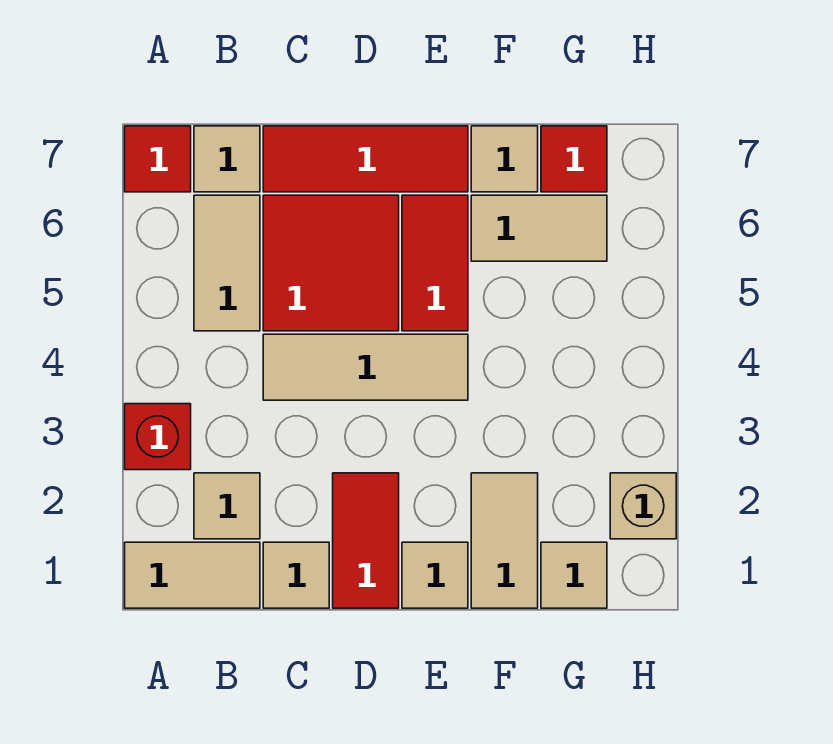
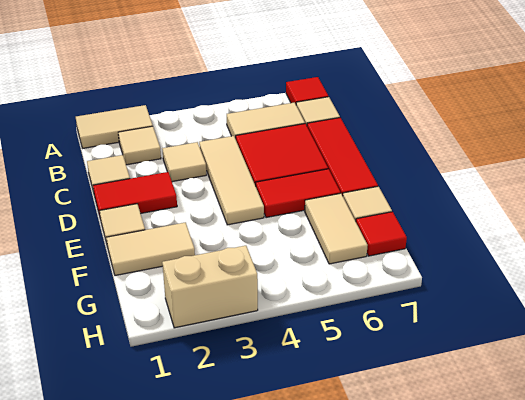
tan tile A1:B1 level 1 -> tan tile A1:A2 level 1
red brick A3 level 1 -> none
tan tile G1 level 1 -> tan tile C3 level 1
tan brick H2 level 1 -> tan brick H2:H3 level 1

